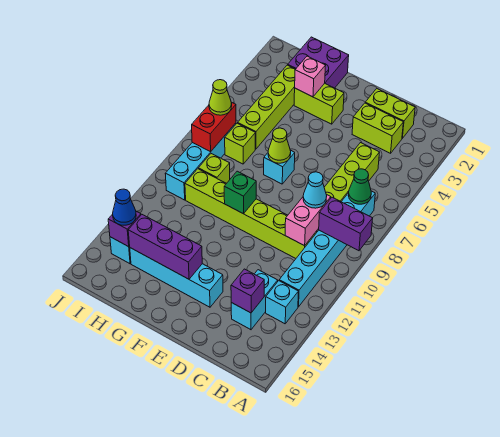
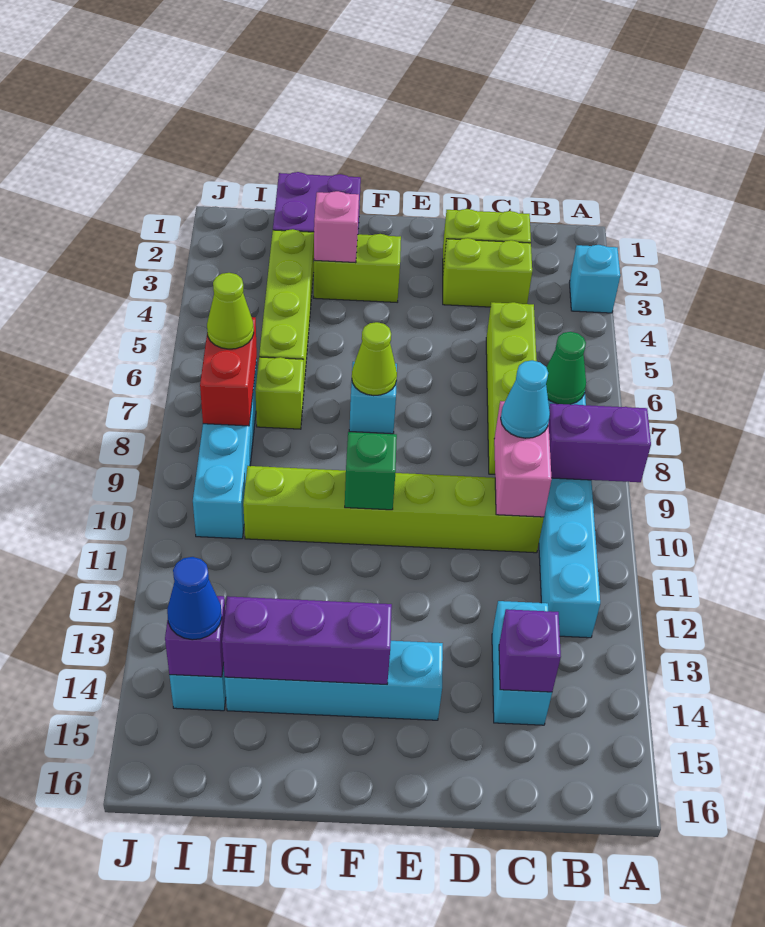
cyan brick B13 level 1 -> cyan brick A3 level 1
lime brick H9 level 1 -> none

